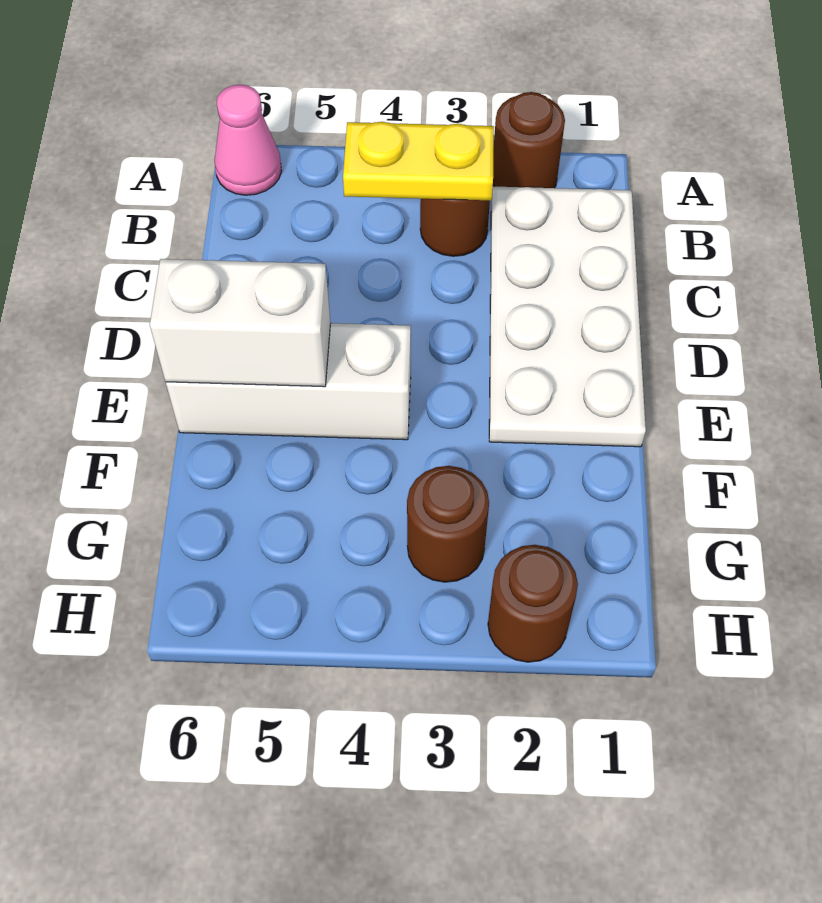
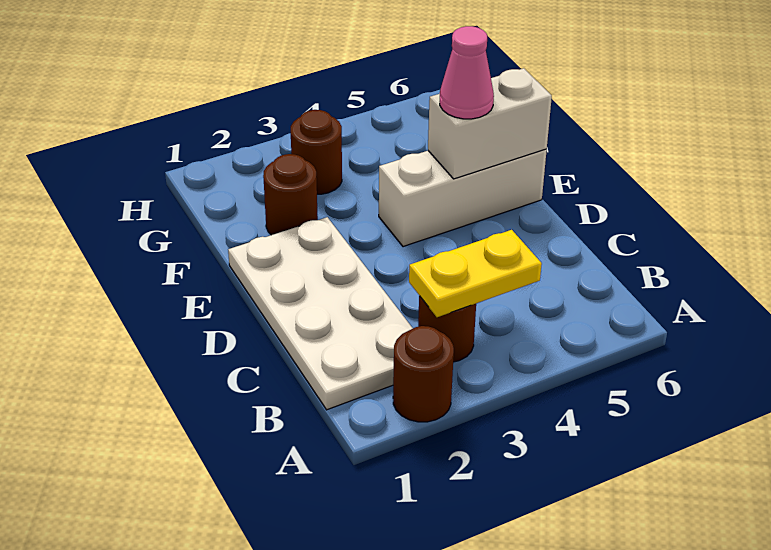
pink cone A6 level 1 -> pink cone E5 level 3
brown round brick H2 level 1 -> brown round brick F2 level 1

